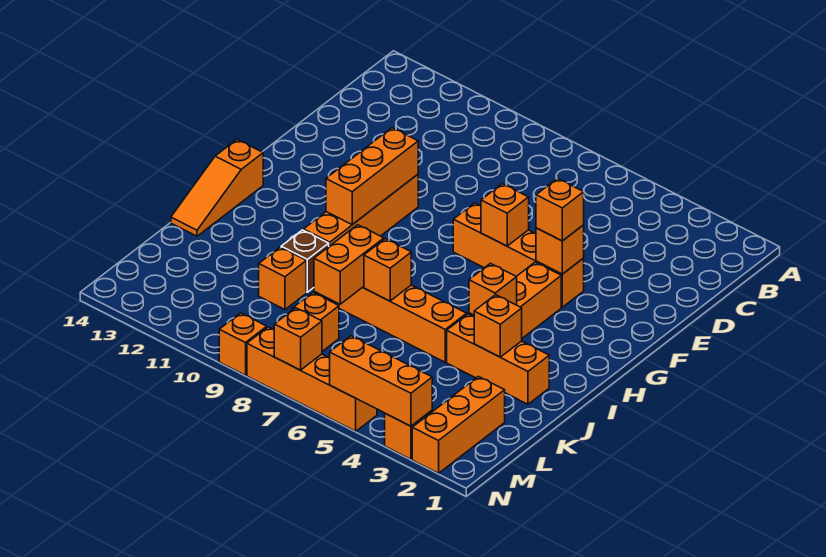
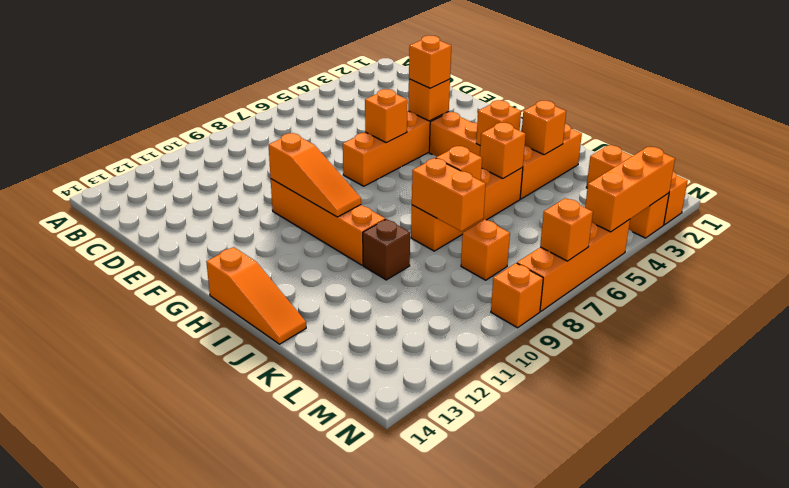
orange brick F10:H10 level 2 -> orange slope F10:H10 level 2 top F
orange brick K10 level 1 -> orange brick J5 level 2

